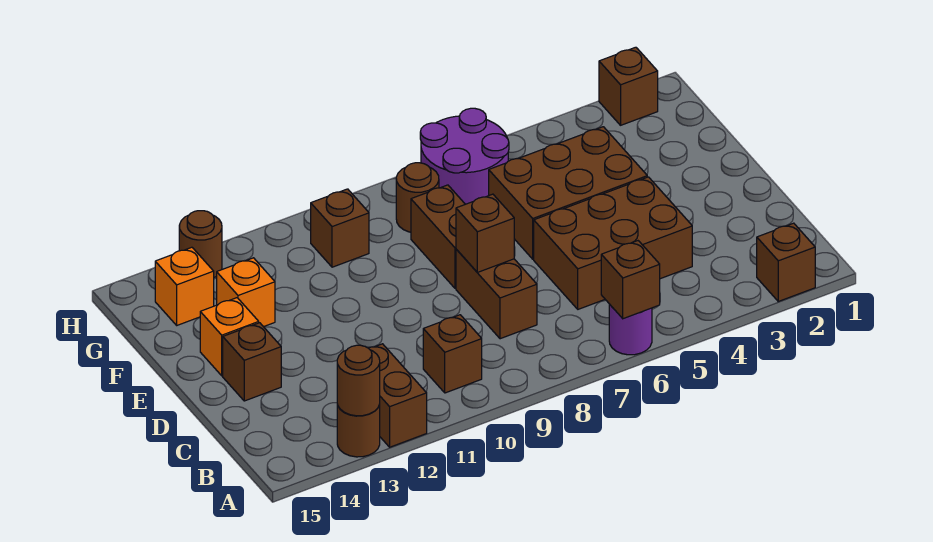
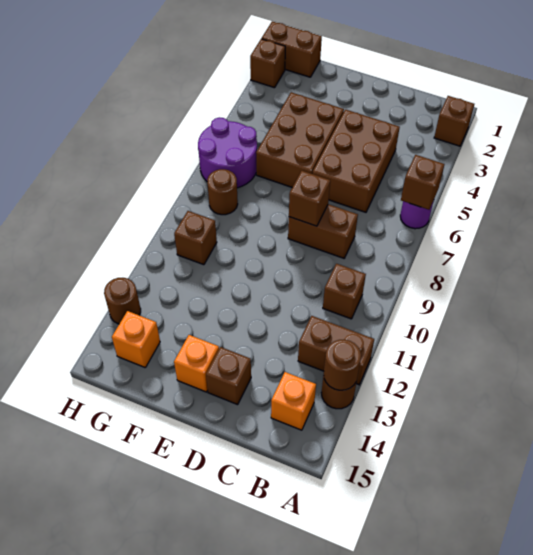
brown brick E8:F8 level 1 -> brown brick G1:H1 level 1
orange brick F13 level 1 -> orange brick B14 level 1

